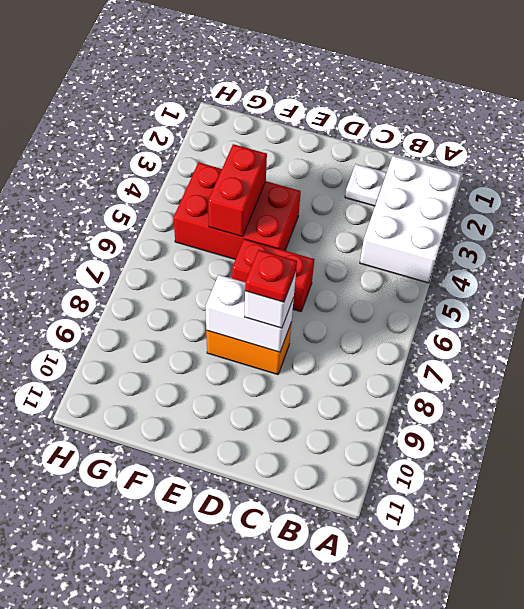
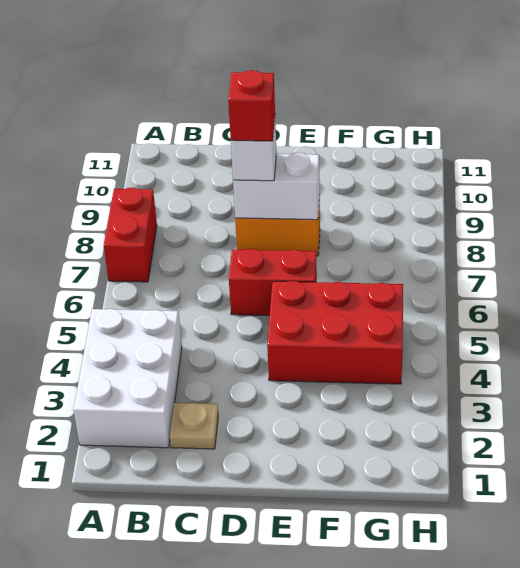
white plate C2 level 1 -> tan plate C2 level 1
red plate D8 level 4 -> red brick D8 level 4
red brick F4:F5 level 2 -> red brick A7:A8 level 1

